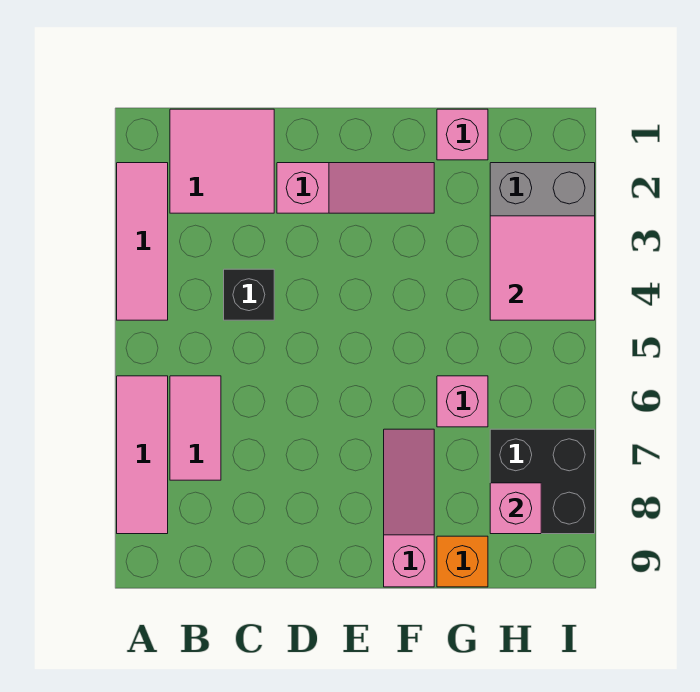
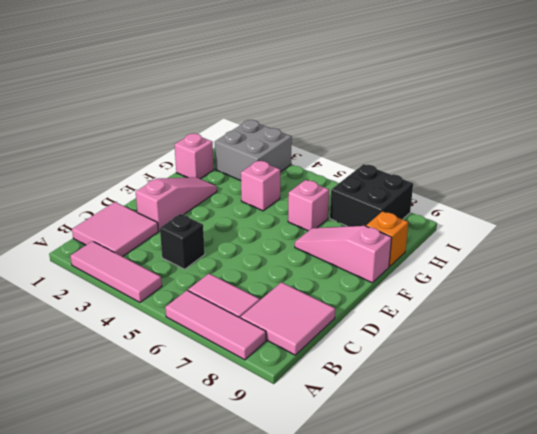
pink tile H3:I4 level 2 -> pink tile B8:C9 level 1
pink brick H8 level 2 -> pink brick G4 level 1

